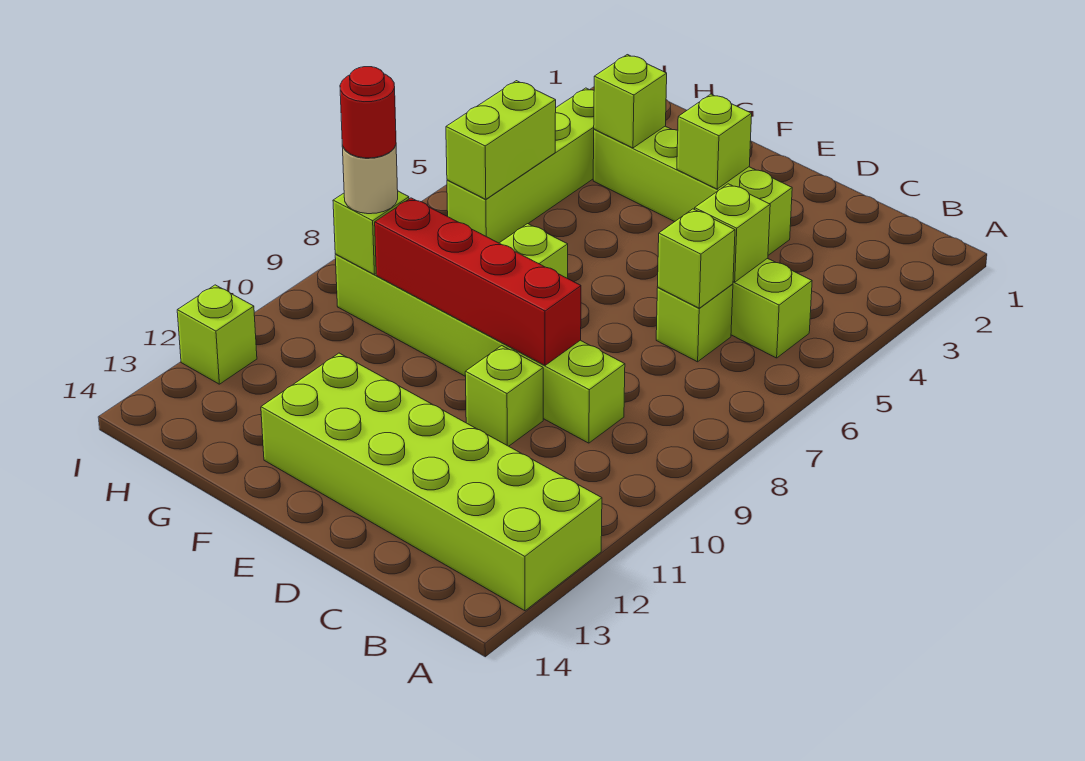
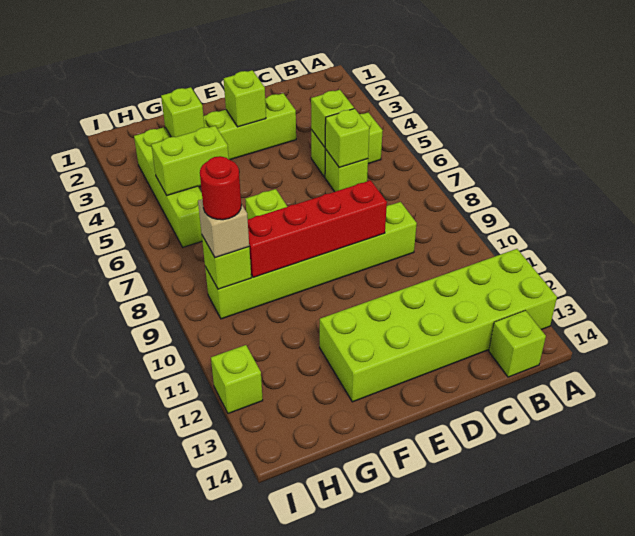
lime brick D10 level 1 -> lime brick B14 level 1
lime brick H5:H6 level 2 -> lime brick G5:H5 level 2
tan round brick H9 level 3 -> tan brick H9 level 3

